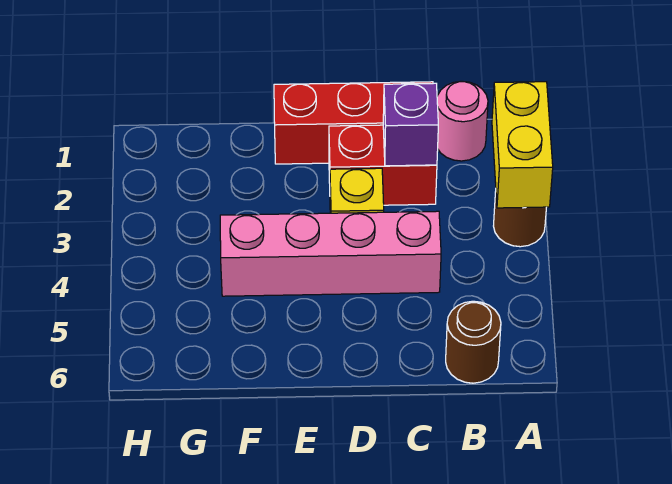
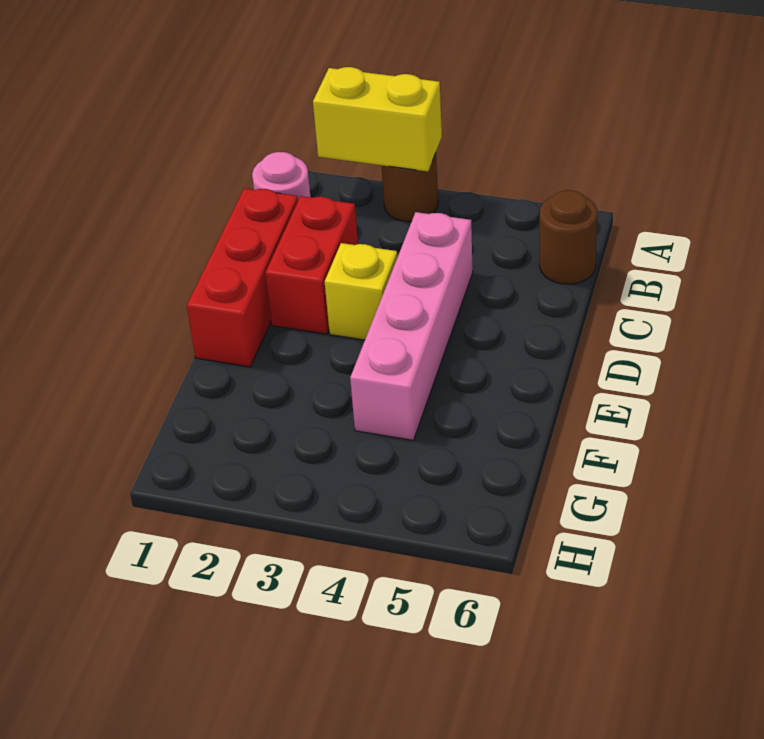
purple brick C2 level 2 -> none

